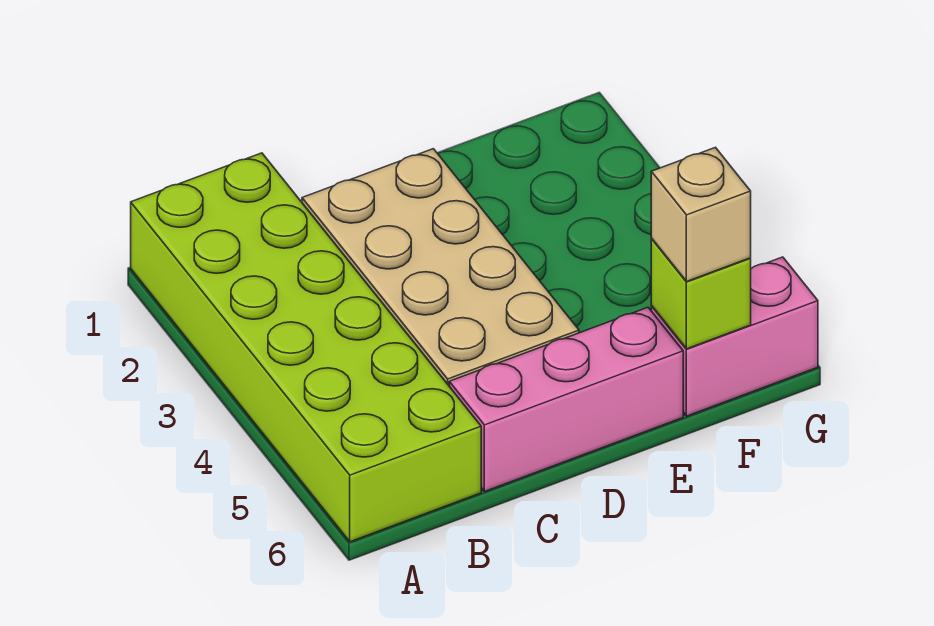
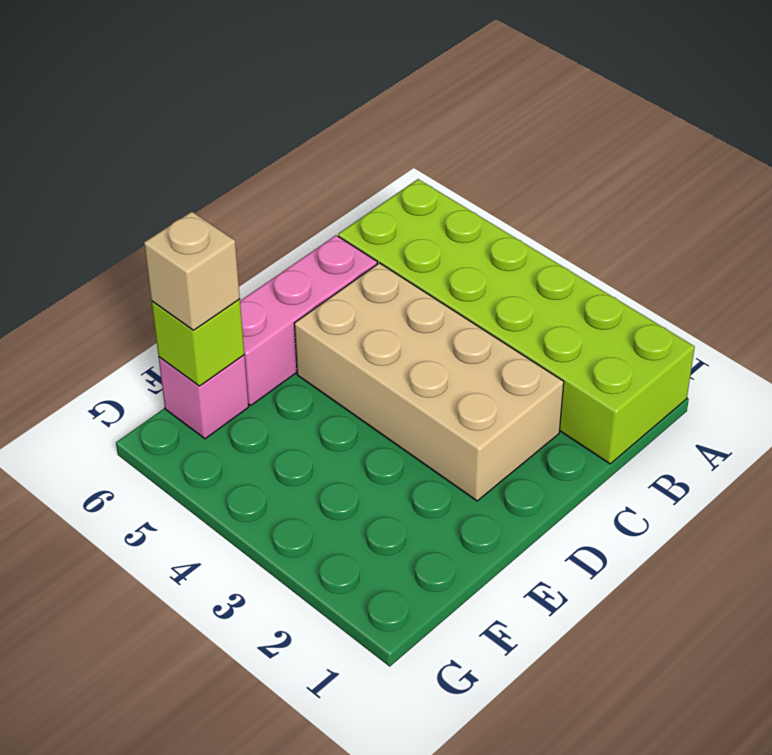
pink brick F6:G6 level 1 -> pink brick F6 level 1

